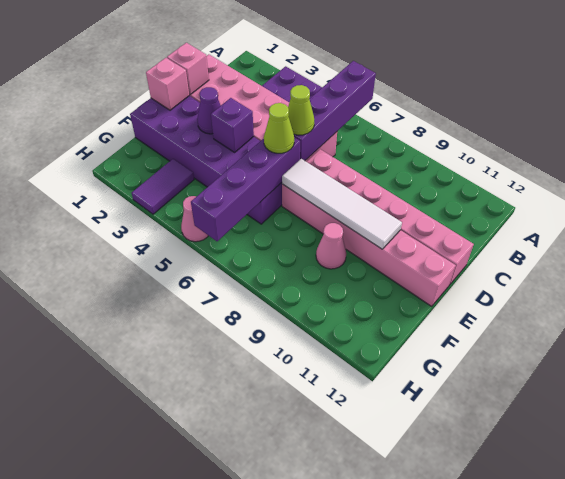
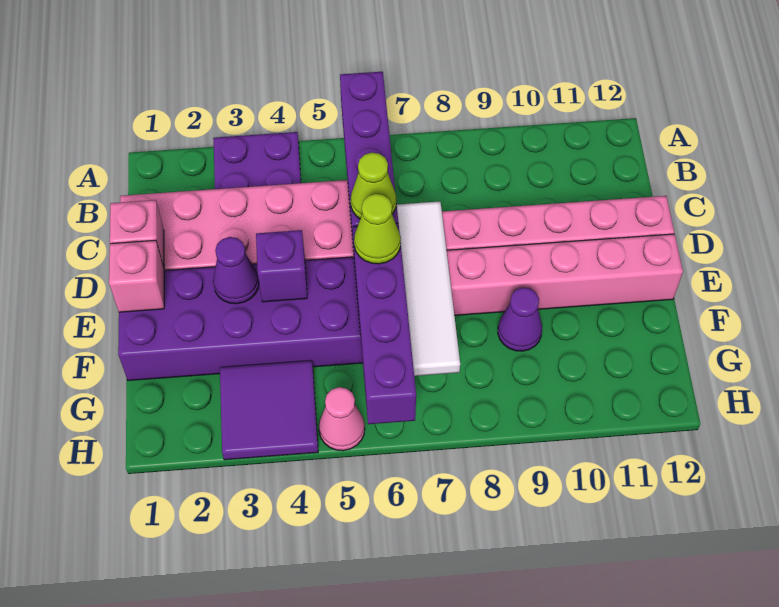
white tile E7:E10 level 2 -> white tile D7:G7 level 2
pink cone F9 level 1 -> purple cone F9 level 1
purple tile G3:H3 level 1 -> purple tile G3:H4 level 1

